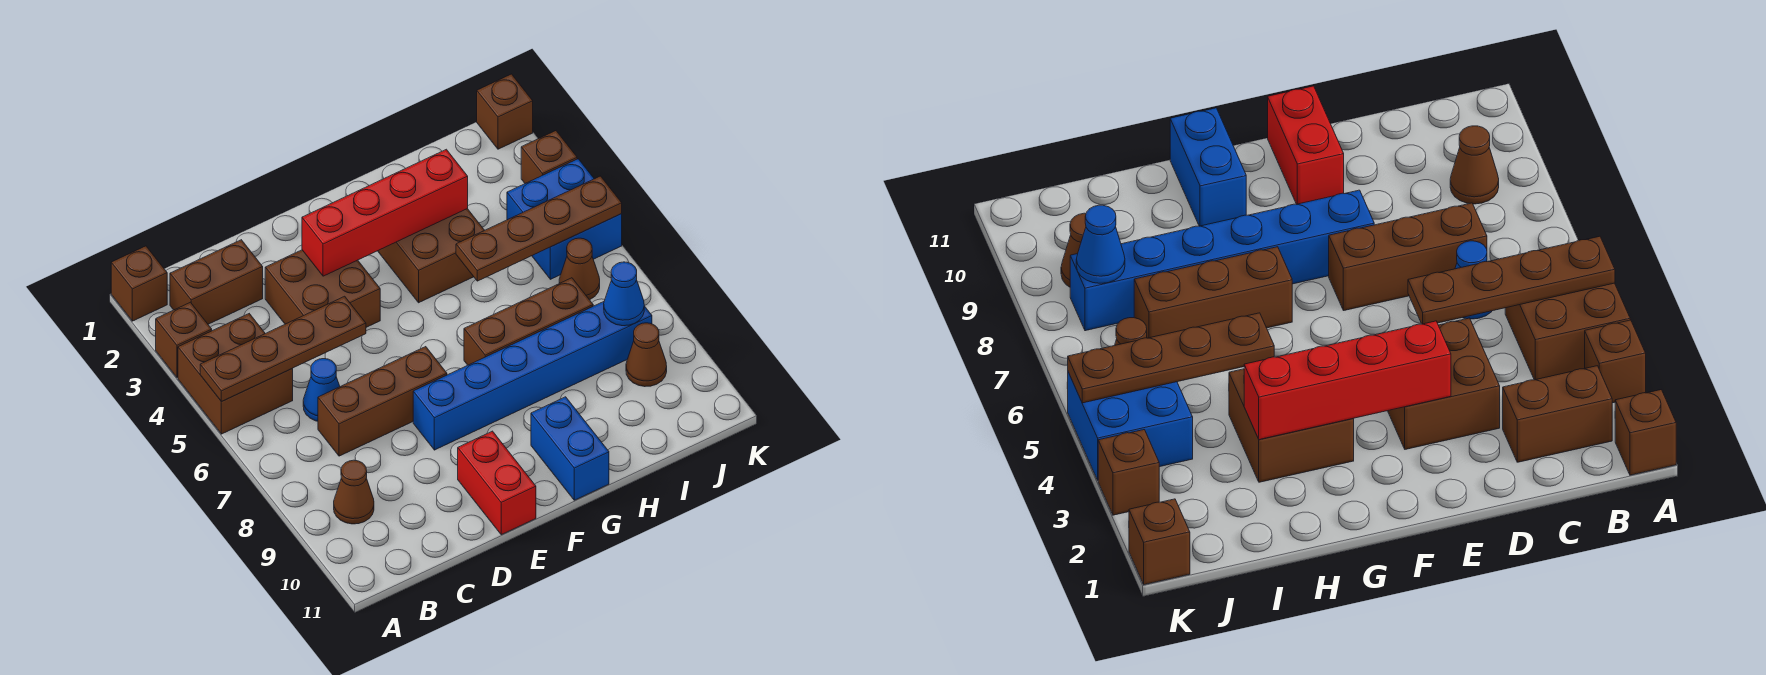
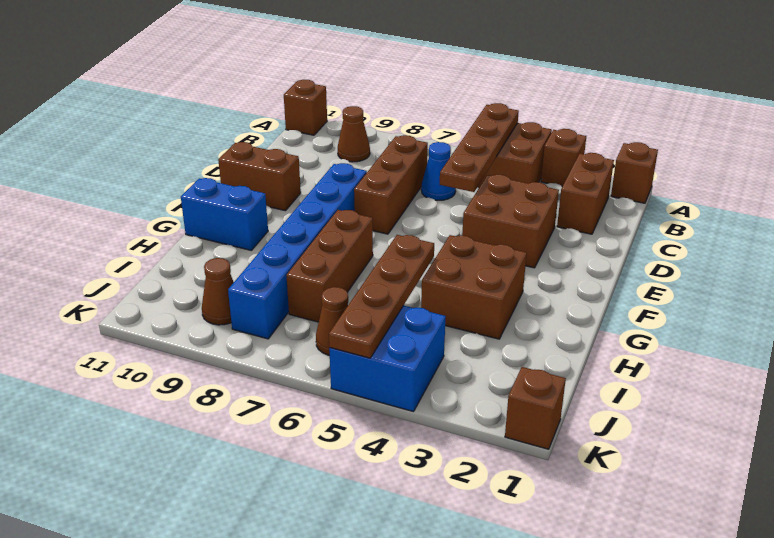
red brick E3:H3 level 2 -> none
red brick E10:E11 level 1 -> brown brick E10:E11 level 1
blue cone J8 level 2 -> none
brown brick K3 level 1 -> brown brick A11 level 1

